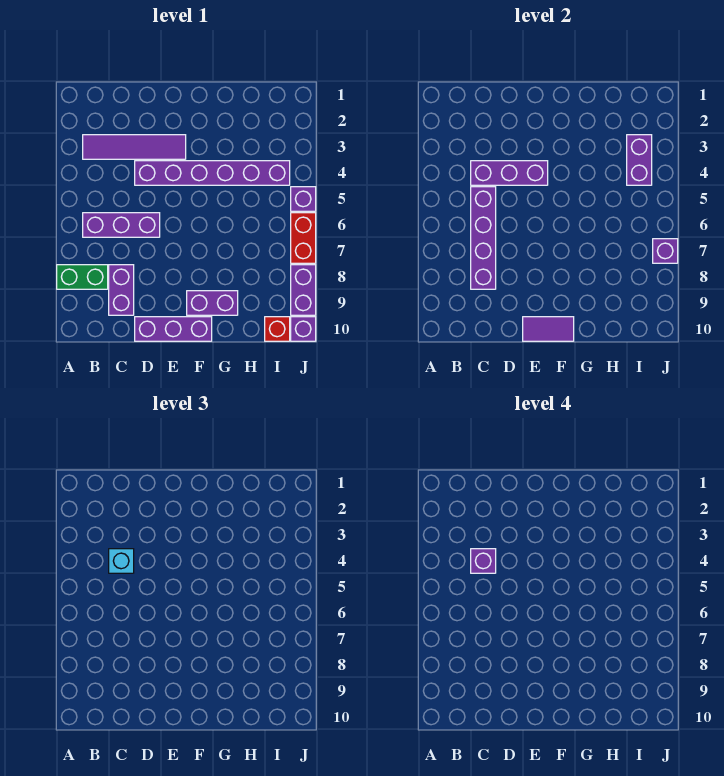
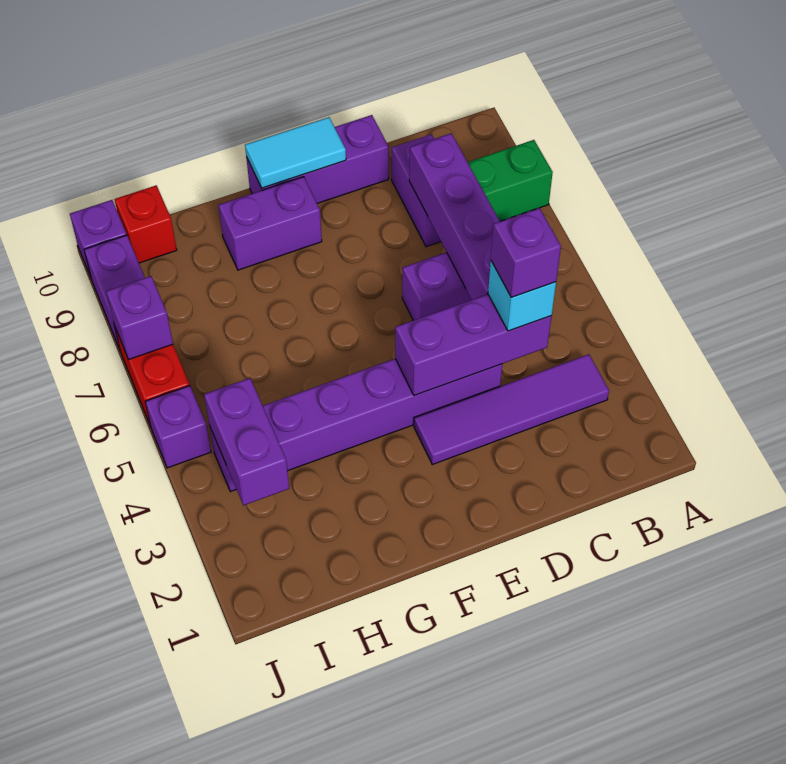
purple tile E10:F10 level 2 -> cyan tile E10:F10 level 2

